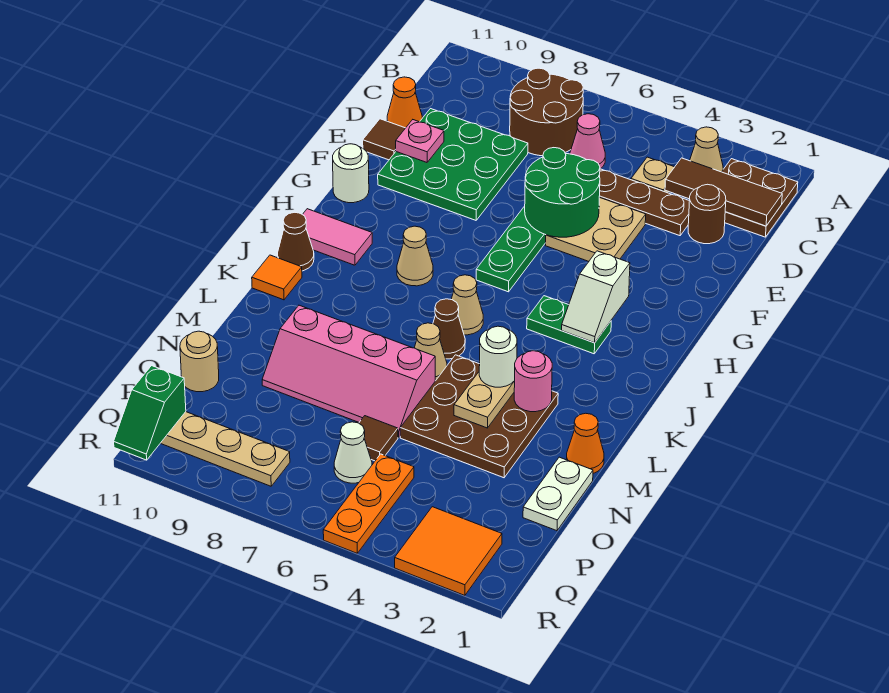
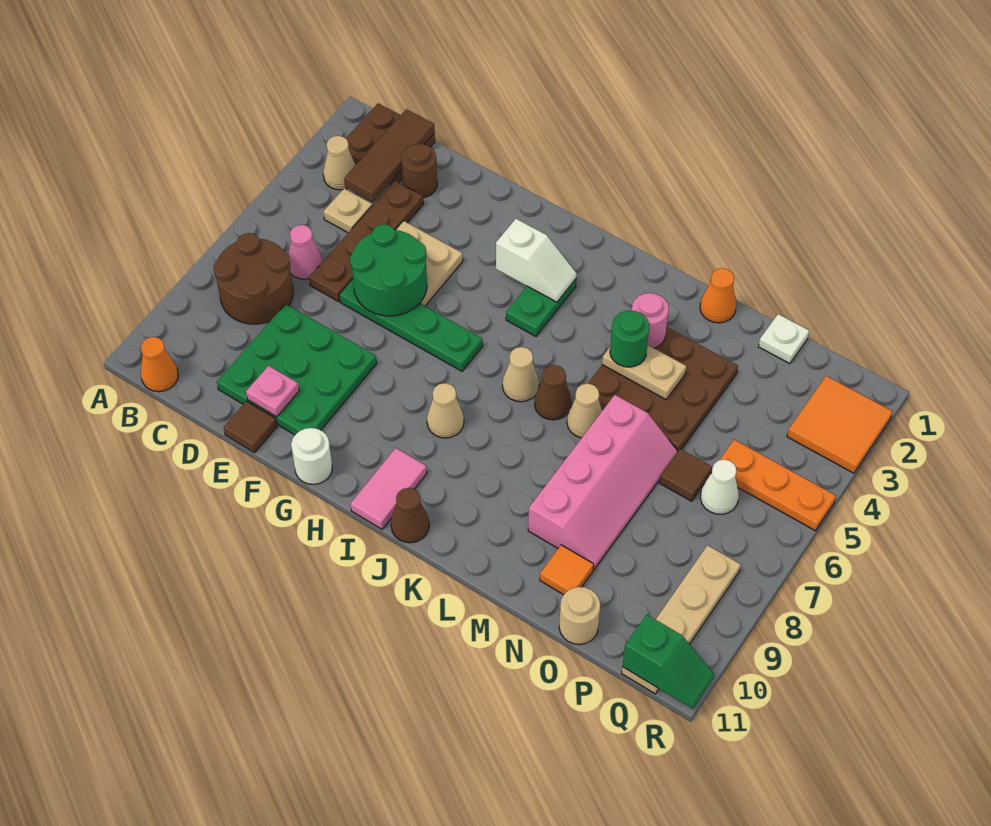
orange cone D11 level 1 -> orange cone B11 level 1
orange tile K11 level 1 -> orange tile N10 level 1
white round brick L4 level 3 -> green round brick L4 level 3
white plate N1:O1 level 1 -> white plate O1 level 1

